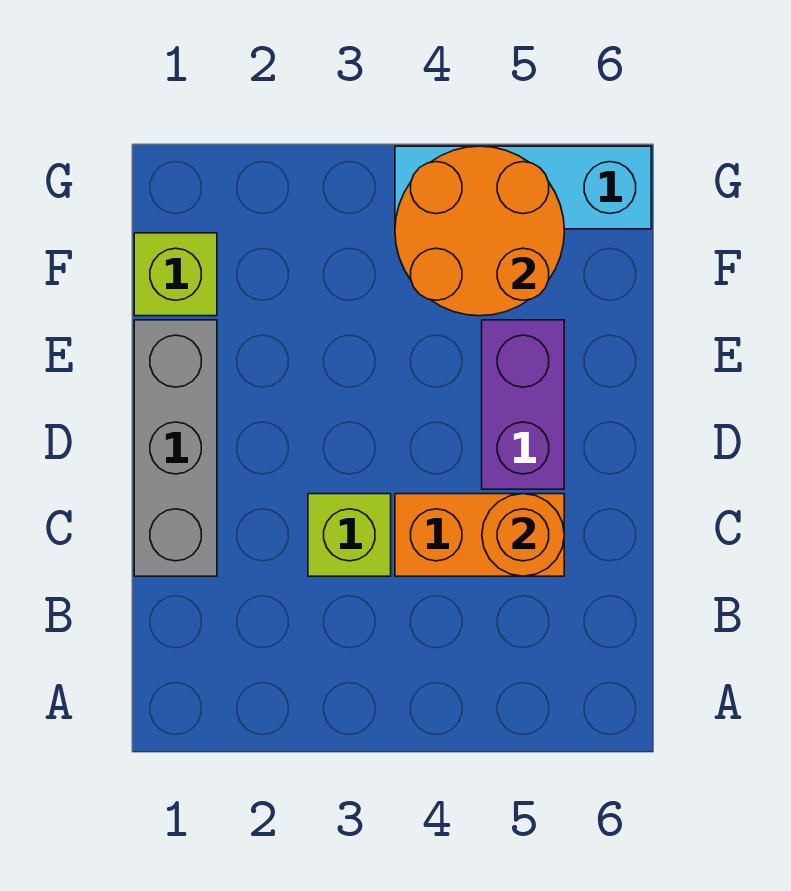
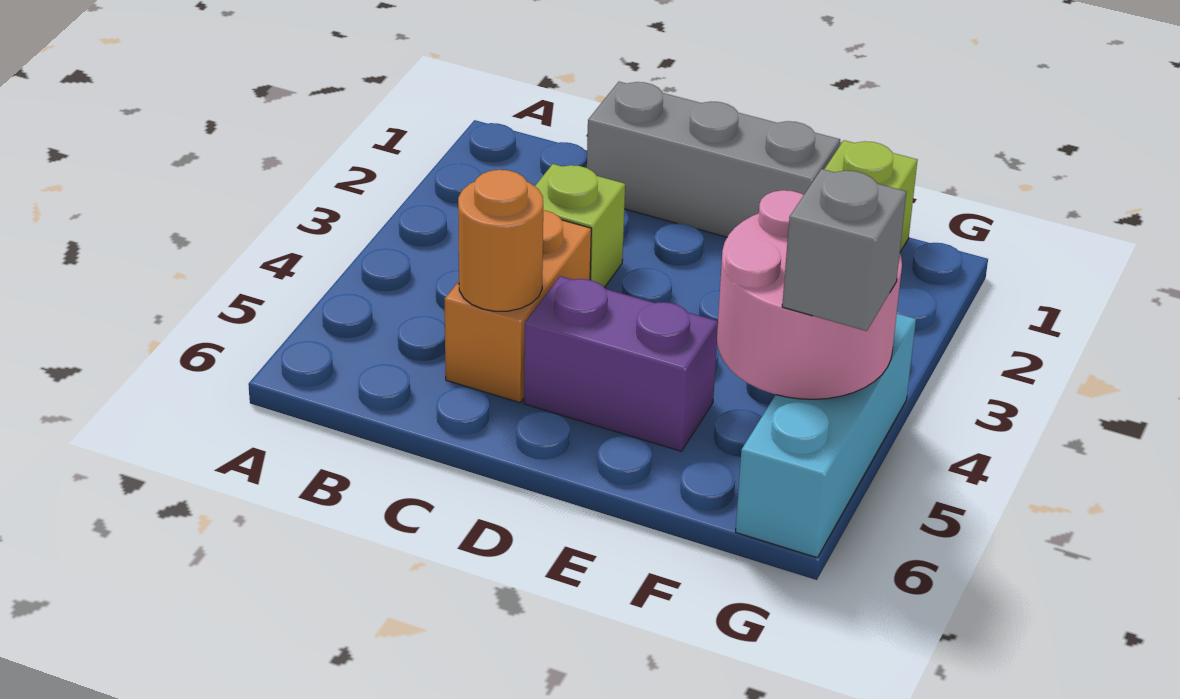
orange round brick F4:G5 level 2 -> pink round brick F4:G5 level 2
none -> grey brick G5 level 3

